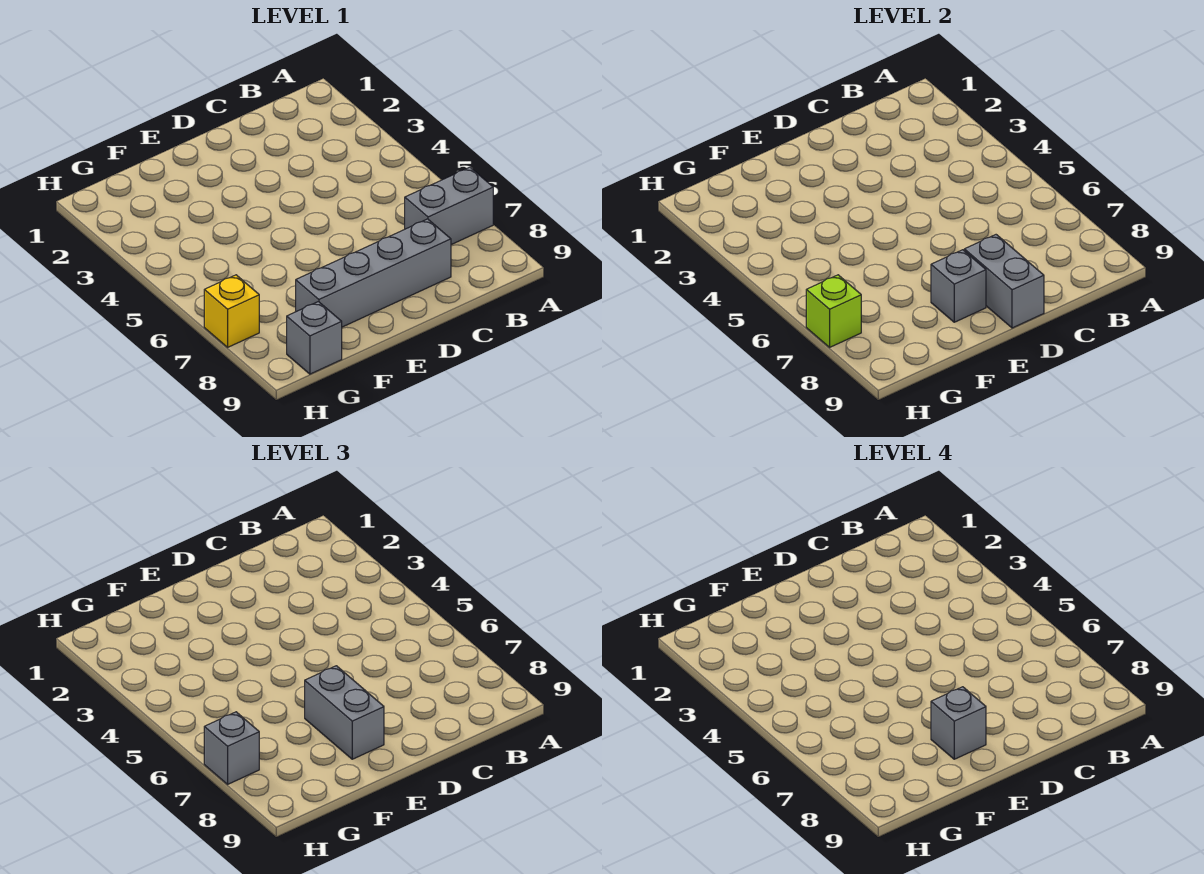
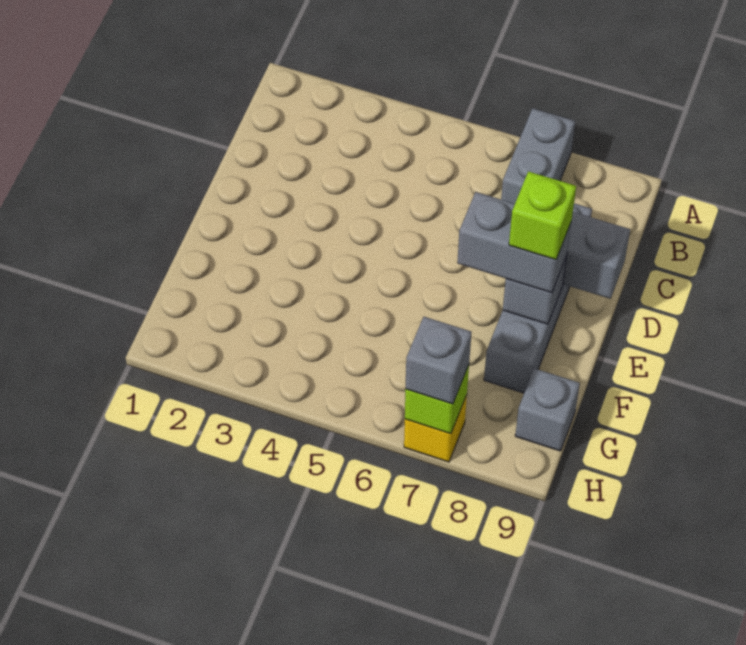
grey brick E8 level 4 -> lime brick E8 level 4

